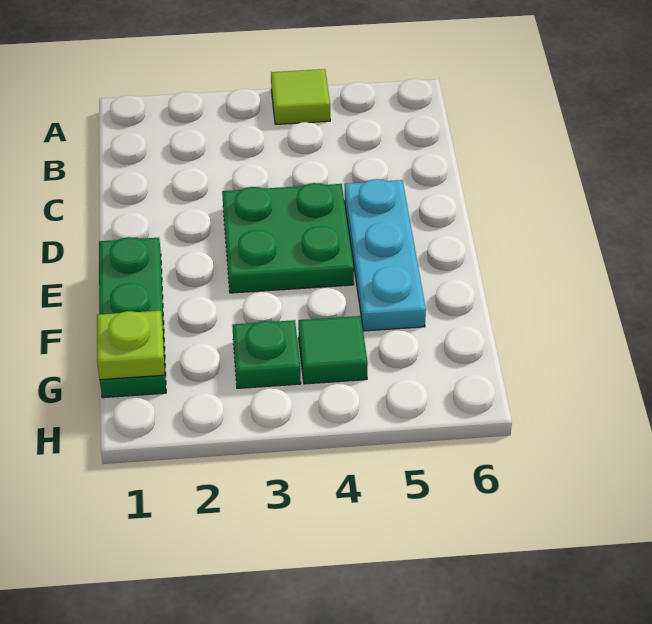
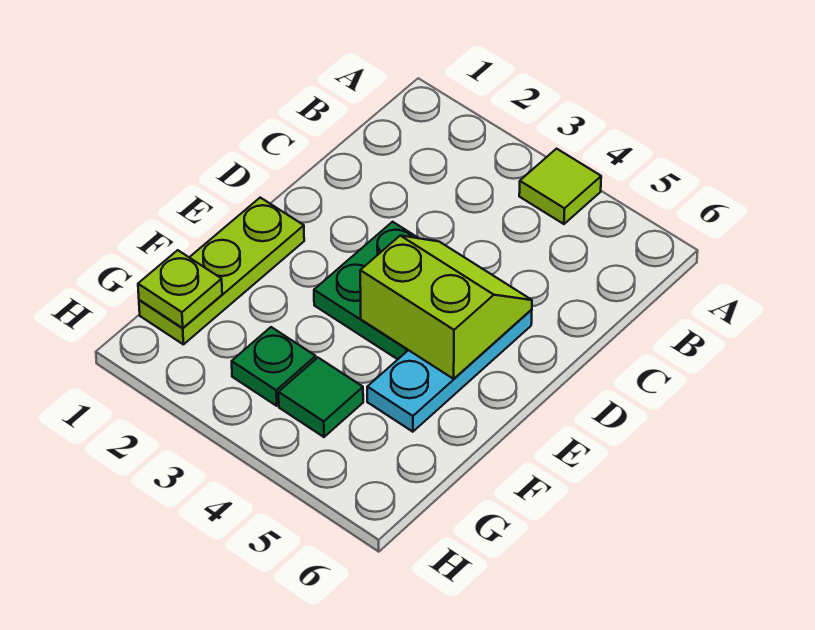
none -> lime slope D4:E5 level 2 top E
green plate E1:G1 level 1 -> lime plate E1:G1 level 1

